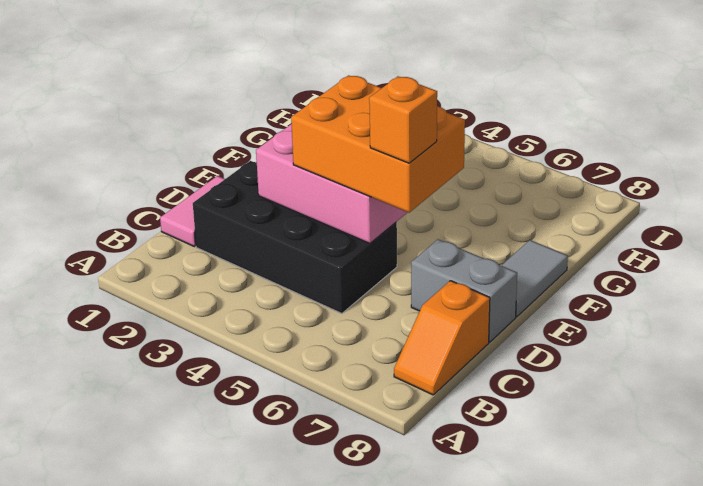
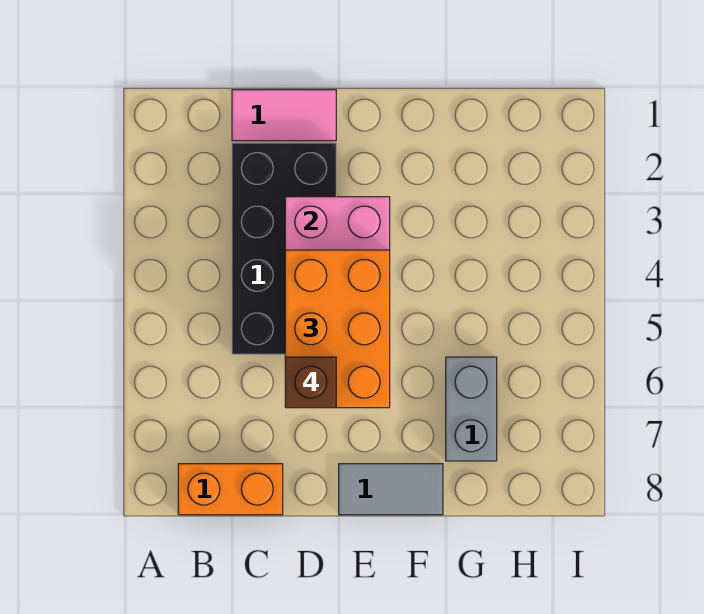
orange slope B8:C8 level 1 top C -> orange brick B8:C8 level 1
orange brick D6 level 4 -> brown brick D6 level 4
grey brick D7:D8 level 1 -> grey brick G6:G7 level 1

